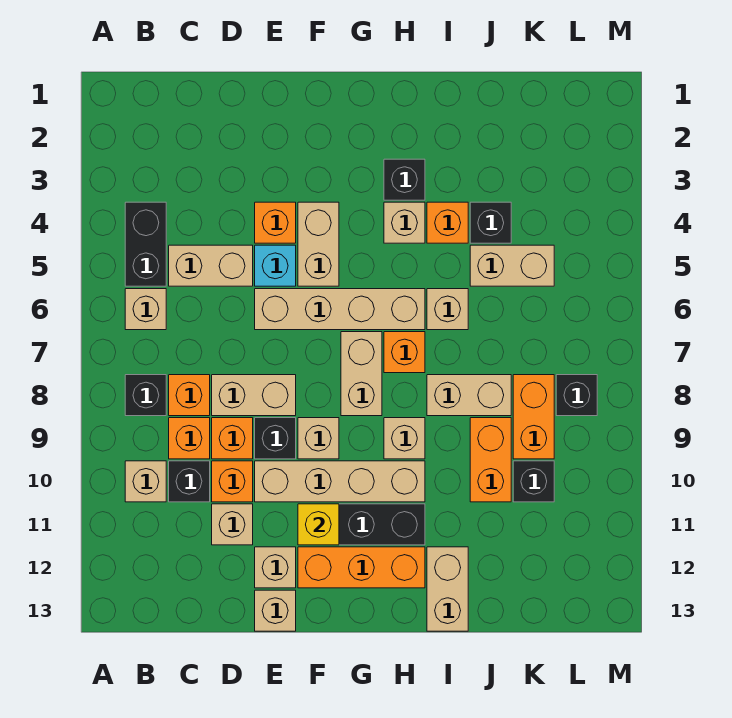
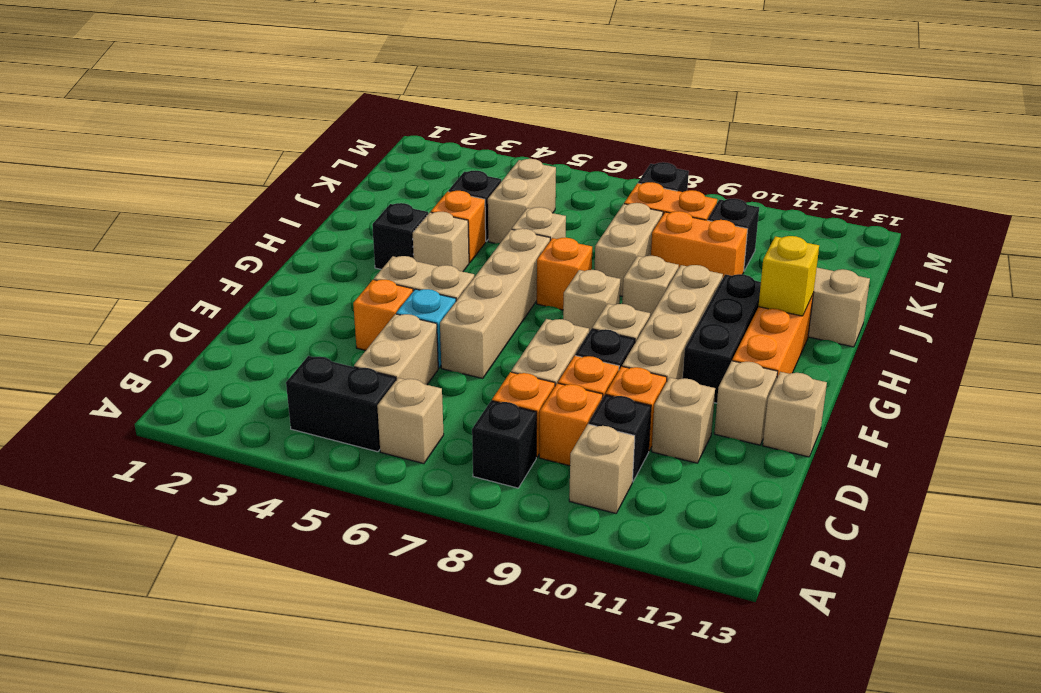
yellow brick F11 level 2 -> yellow brick H12 level 2
tan brick G7:G8 level 1 -> tan brick G8 level 1

